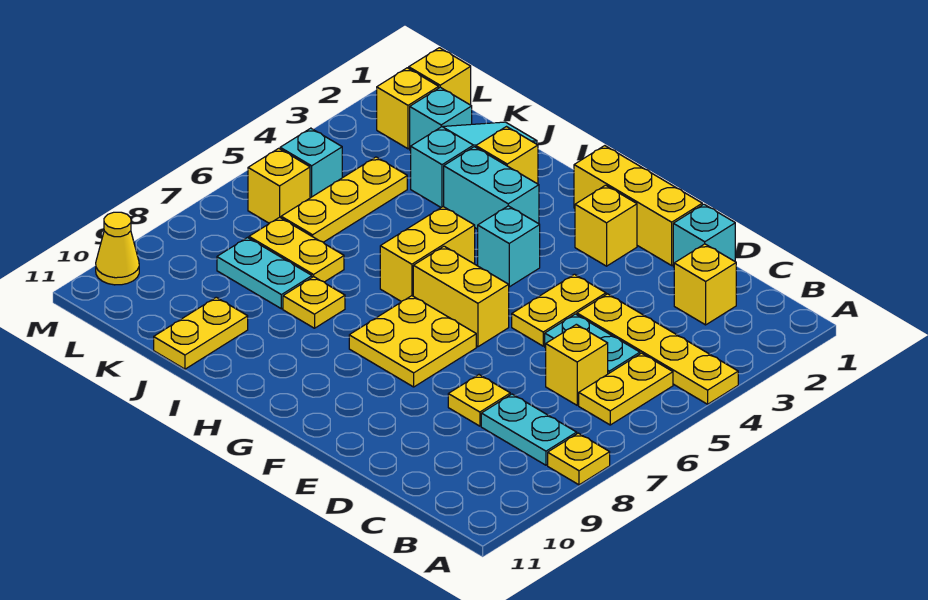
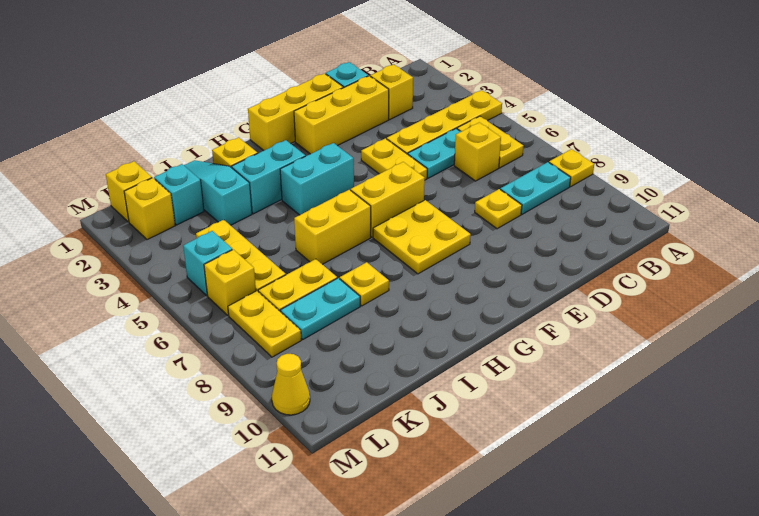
yellow brick F2 level 1 -> yellow brick D2:F2 level 1
cyan brick G4 level 1 -> cyan brick G4:H4 level 1
yellow brick H5:H6 level 1 -> yellow brick H6:I6 level 1
yellow plate J10:J11 level 1 -> yellow plate L7:L8 level 1

